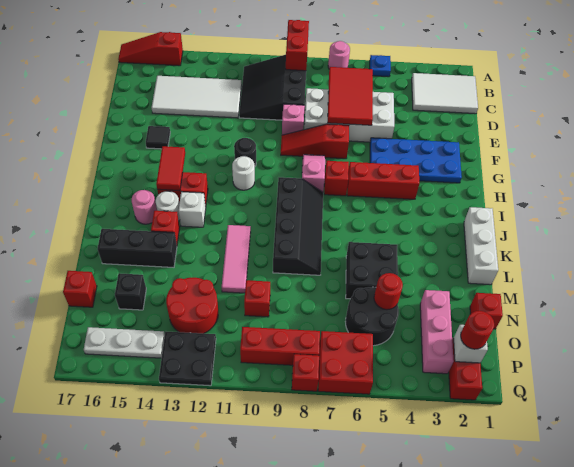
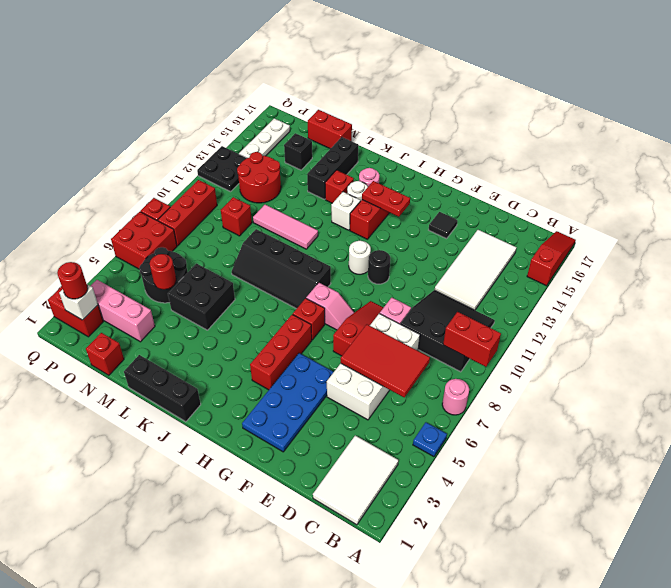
red tile H14:I14 level 2 -> red plate H14:I14 level 2
white brick J1:L1 level 1 -> black brick J1:L1 level 1
red brick N17 level 1 -> red brick M17:N17 level 1

